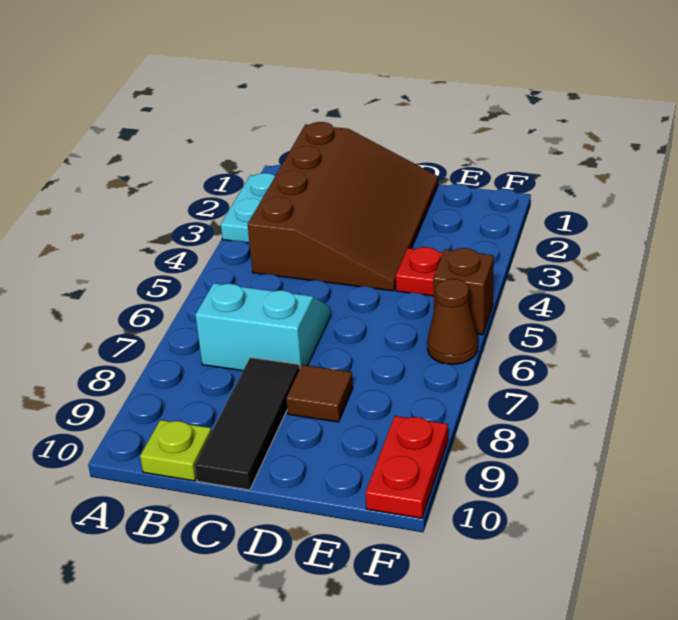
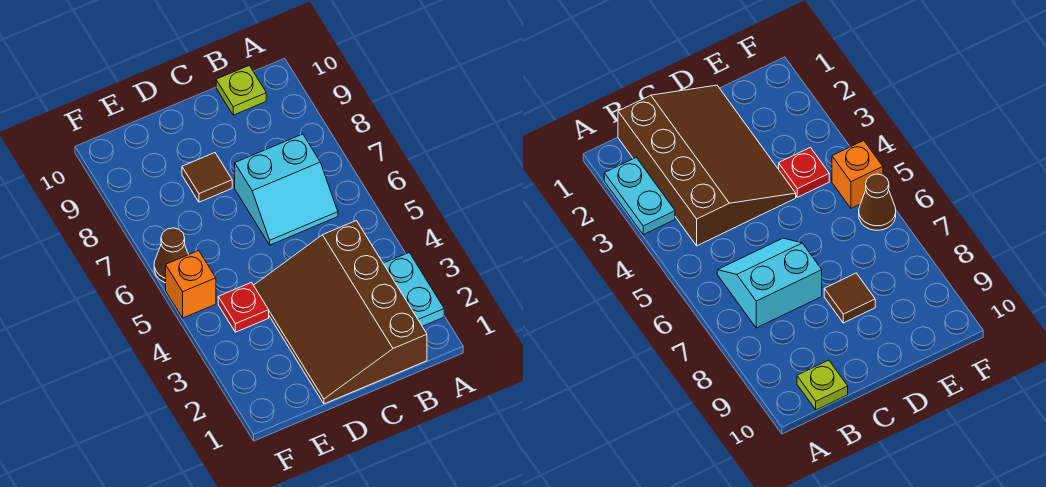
black tile C8:C10 level 1 -> none
brown brick F5 level 1 -> orange brick F5 level 1
red plate F9:F10 level 1 -> none

